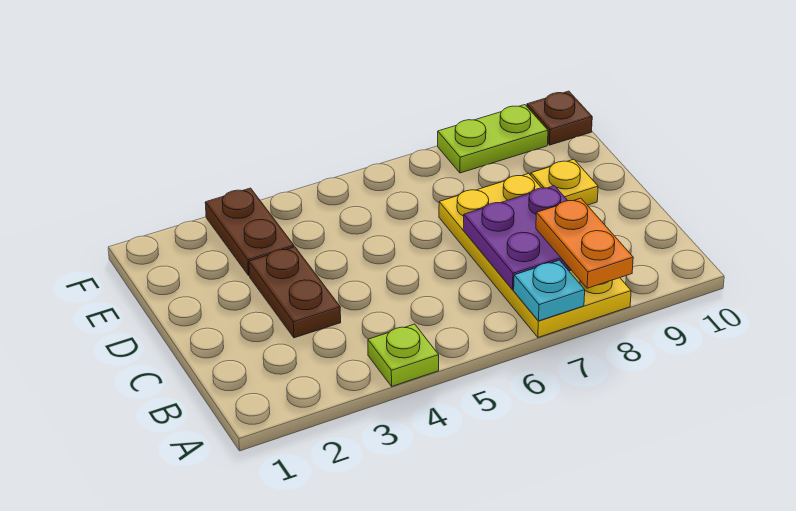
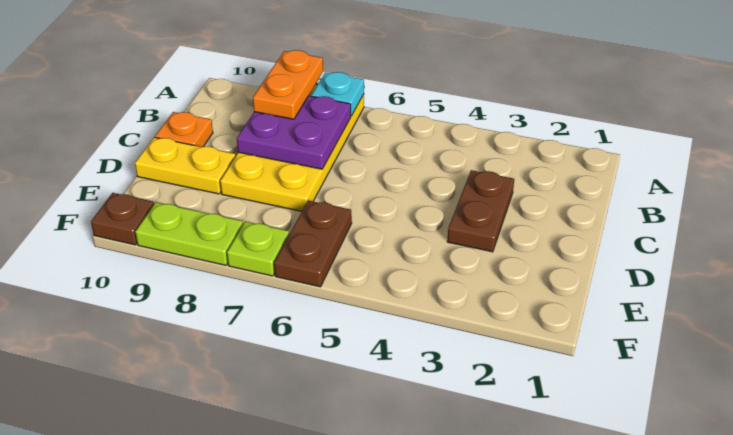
lime plate A4 level 1 -> lime plate F7 level 1
none -> orange plate C10 level 1
yellow plate D9 level 1 -> yellow plate D9:D10 level 1
brown plate E3:F3 level 1 -> brown plate E6:F6 level 1

